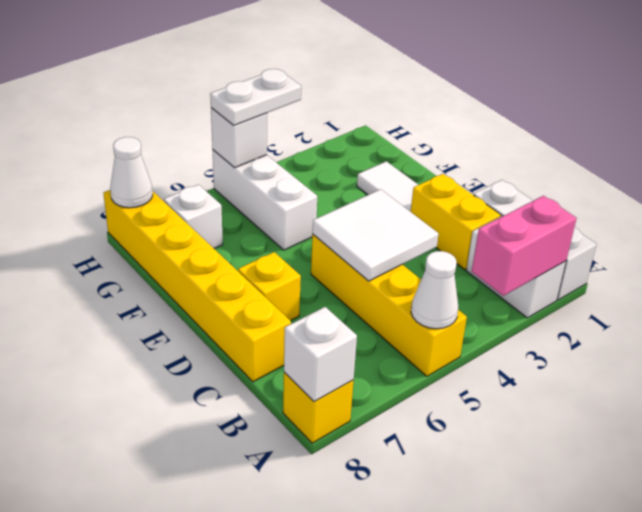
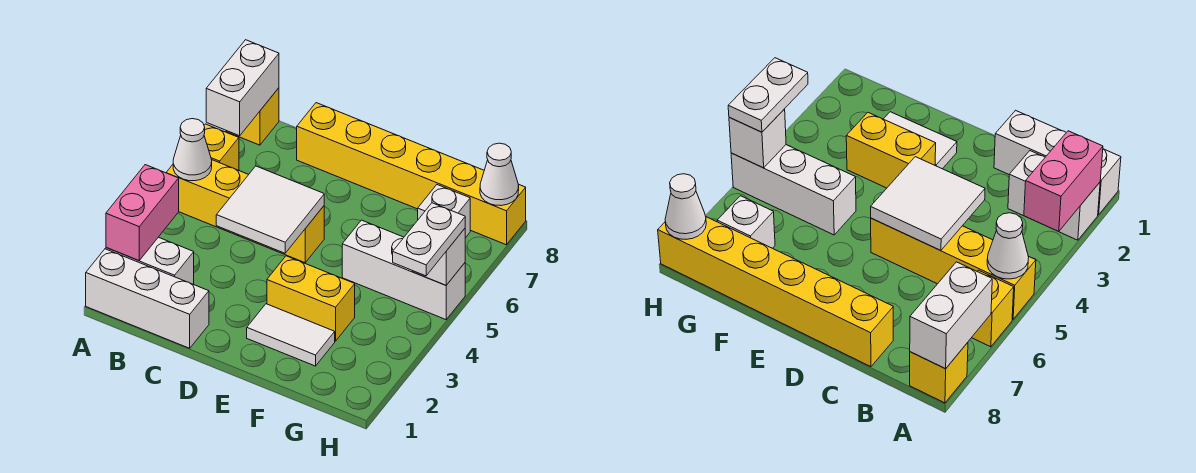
white brick A8 level 2 -> white brick A7:A8 level 2
yellow brick C2:D2 level 1 -> yellow brick E3:F3 level 1
yellow brick D7 level 1 -> yellow brick A6 level 1

